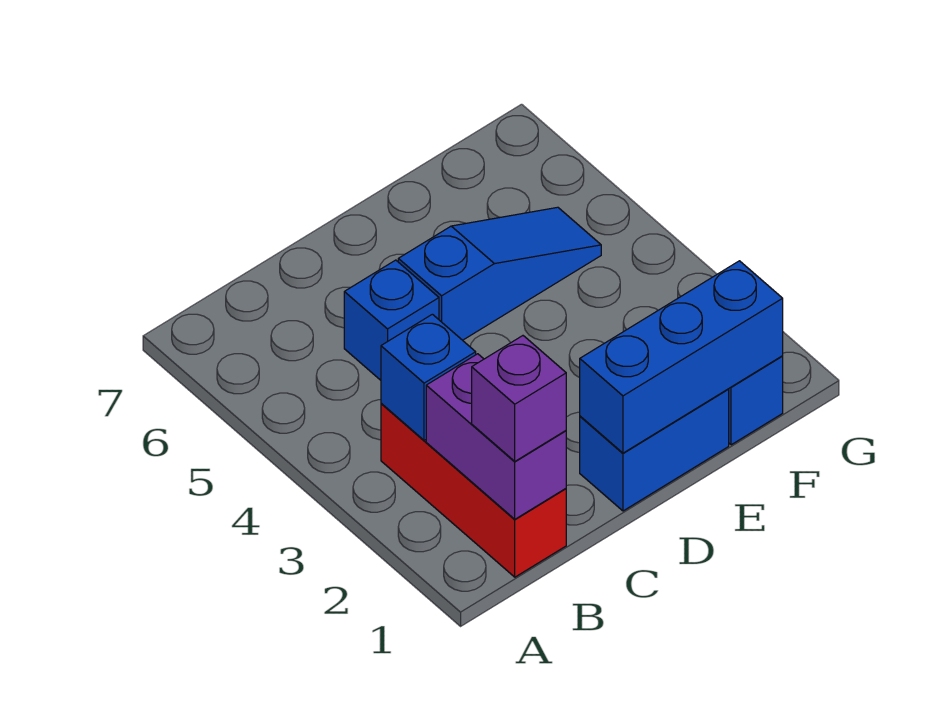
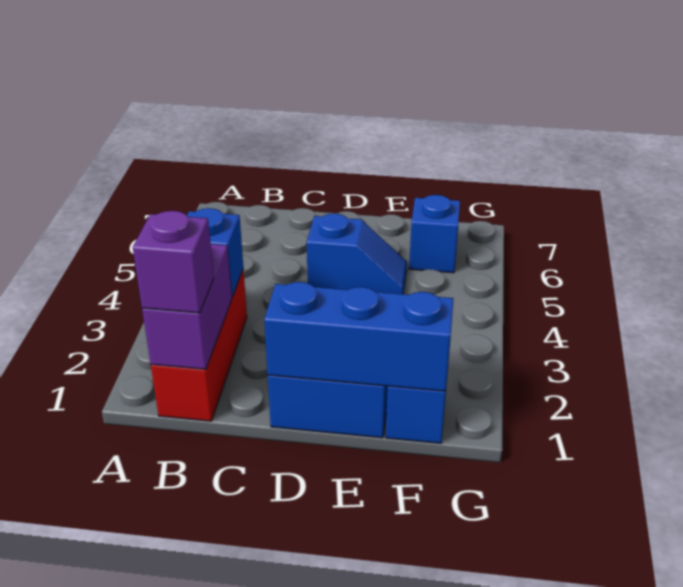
blue brick C5 level 1 -> blue brick F6 level 1
blue slope D5:F5 level 1 top D -> blue slope D5:E5 level 1 top D

